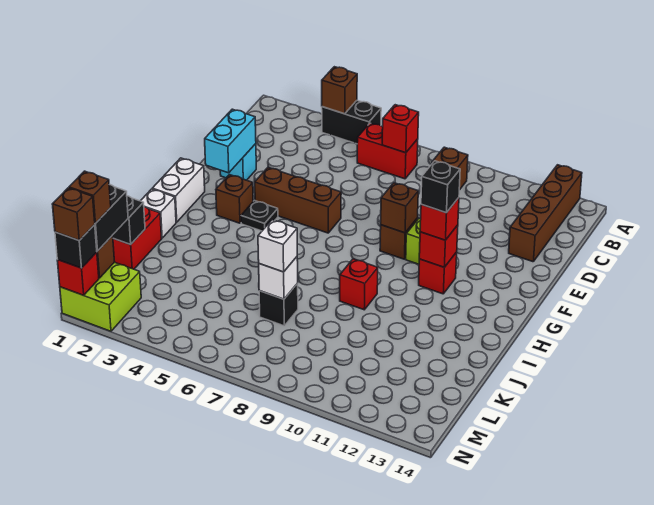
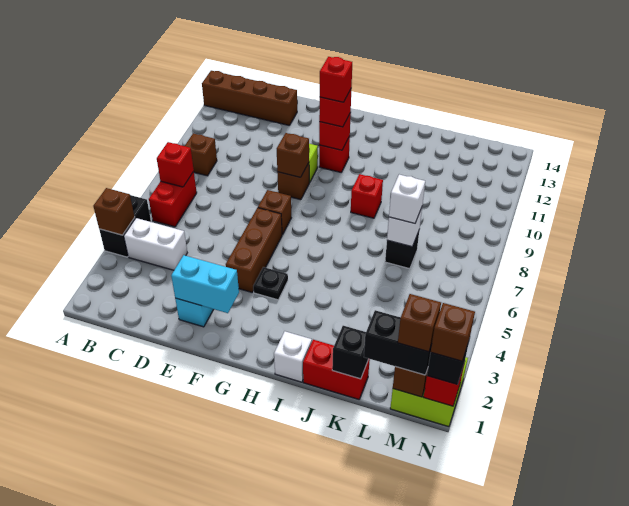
white brick G1:H1 level 1 -> white brick B4:C4 level 1
brown brick G3 level 1 -> brown brick F7 level 1
black brick G11 level 4 -> red brick G11 level 4

